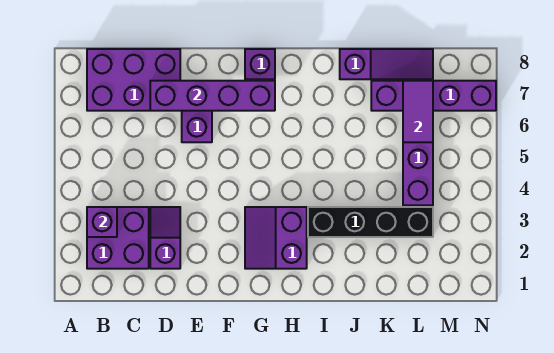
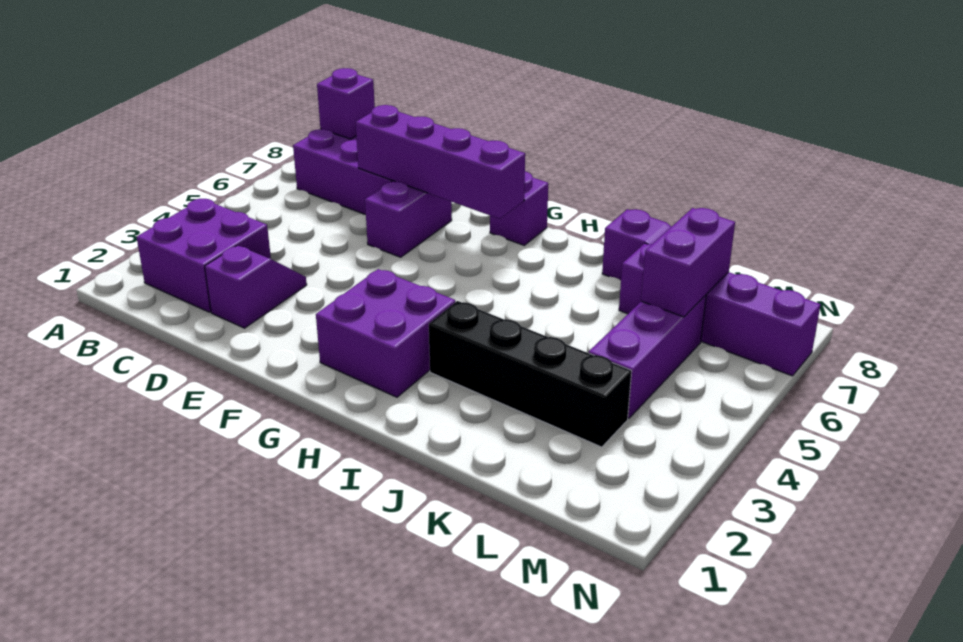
purple brick B3 level 2 -> purple brick B8 level 2
purple slope G2:H3 level 1 top H -> purple brick G2:H3 level 1
purple tile L6:L7 level 2 -> purple brick L6:L7 level 2

